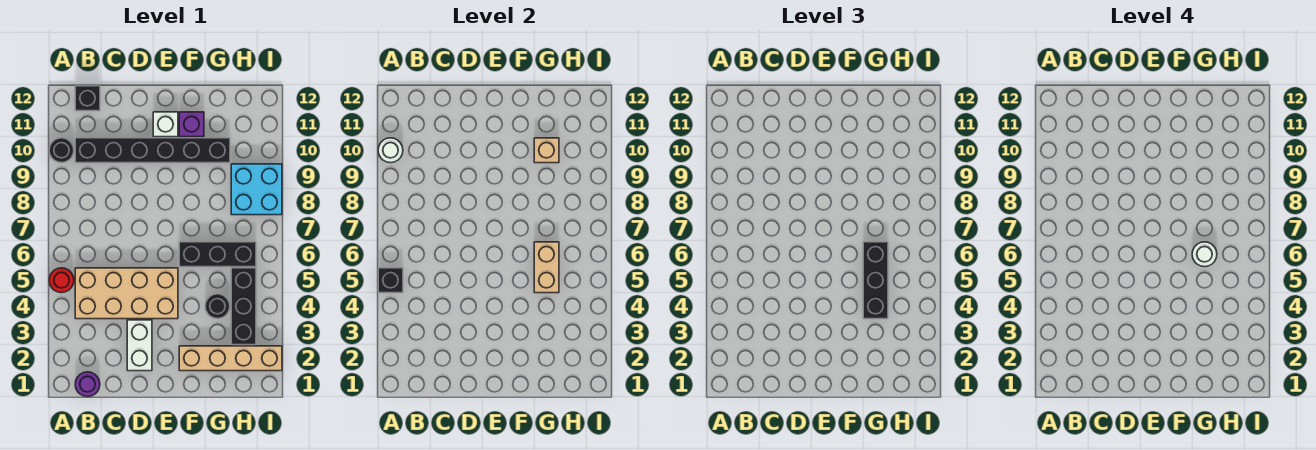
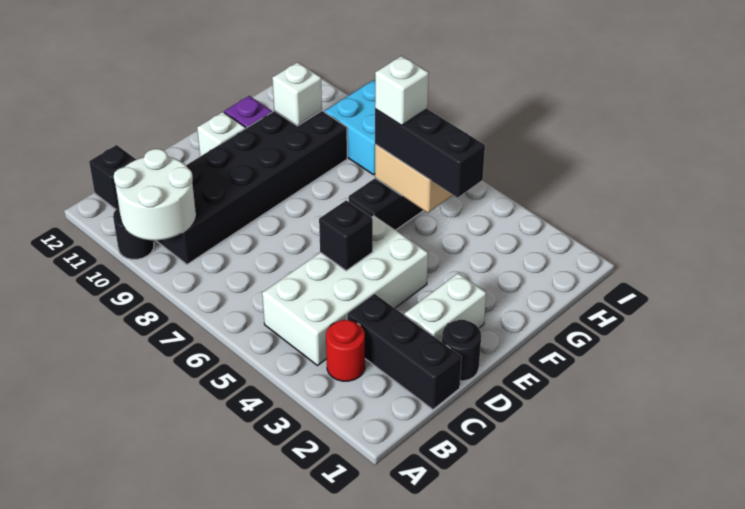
red round brick A5 level 1 -> red round brick B3 level 1
black brick A5 level 2 -> black brick D5 level 2
white round brick A10 level 2 -> white round brick A9:B10 level 2
purple round brick B1 level 1 -> none
tan brick B4:E5 level 1 -> white brick B4:E5 level 1
black brick B10:G10 level 1 -> black brick B9:G10 level 1
white brick D2:D3 level 1 -> white brick D2:E2 level 1
tan brick F2:I2 level 1 -> none
black round brick G4 level 1 -> black round brick D1 level 1
white round brick G6 level 4 -> white brick G6 level 4
tan brick G10 level 2 -> white brick G10 level 2
black brick H3:H5 level 1 -> black brick C1:C3 level 1

